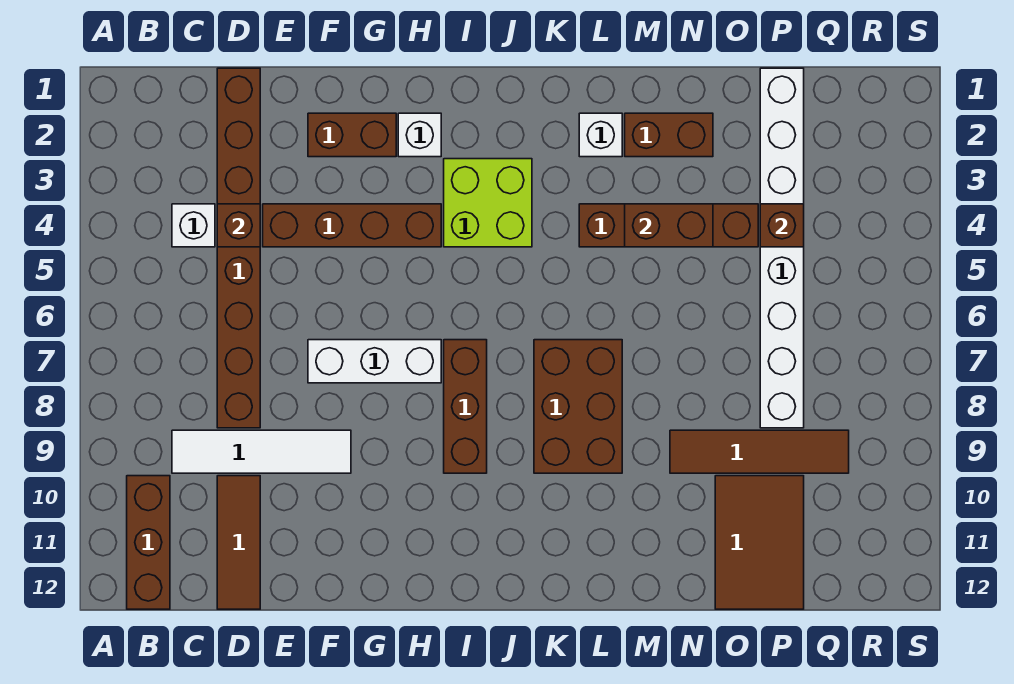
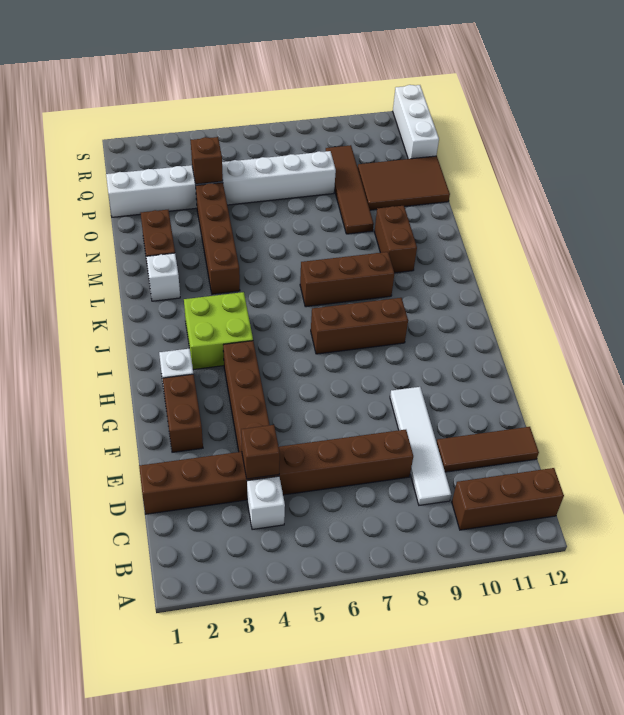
white brick F7:H7 level 1 -> white brick Q12:S12 level 1
brown brick K7:L9 level 1 -> brown brick K7:K9 level 1
brown brick M4:N4 level 2 -> brown brick L10:M10 level 1

